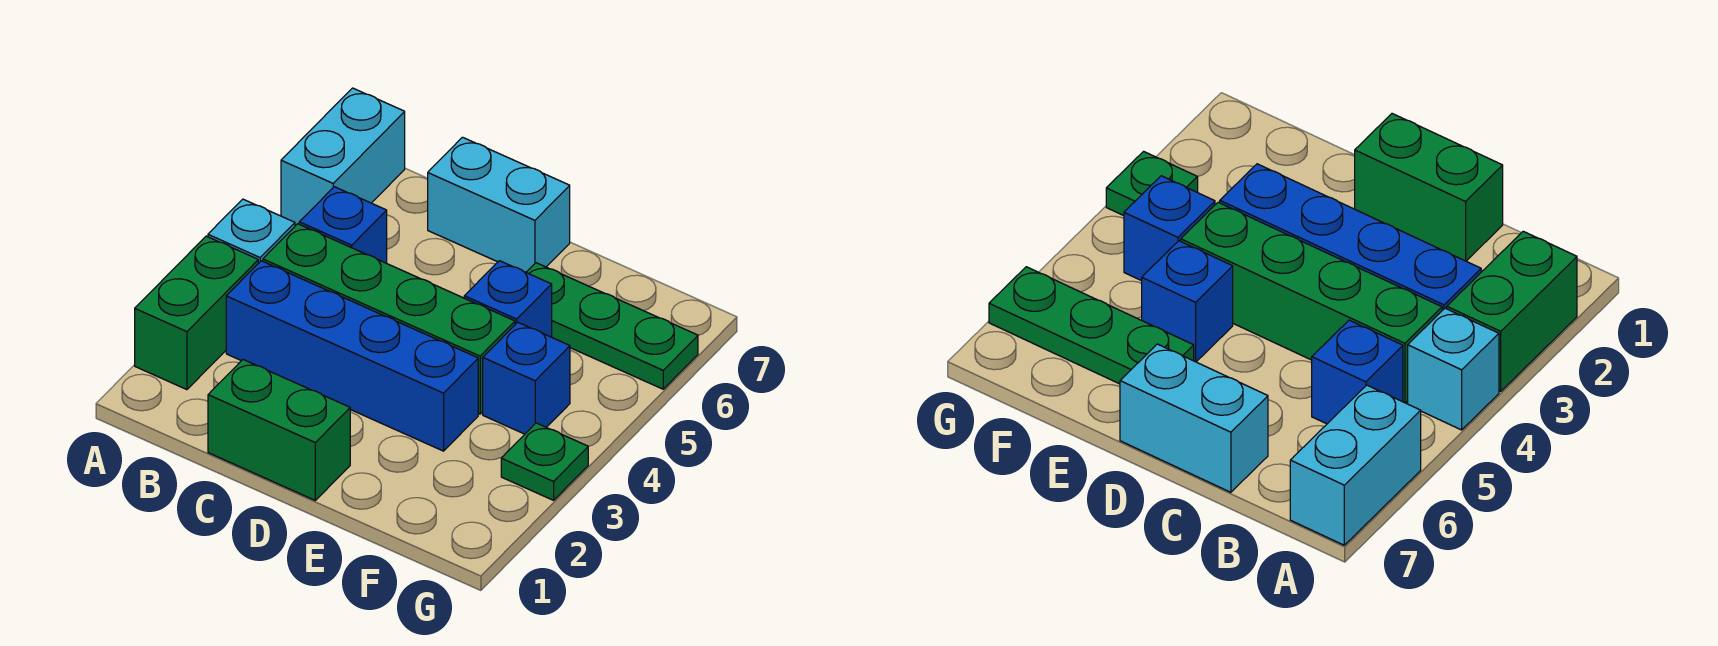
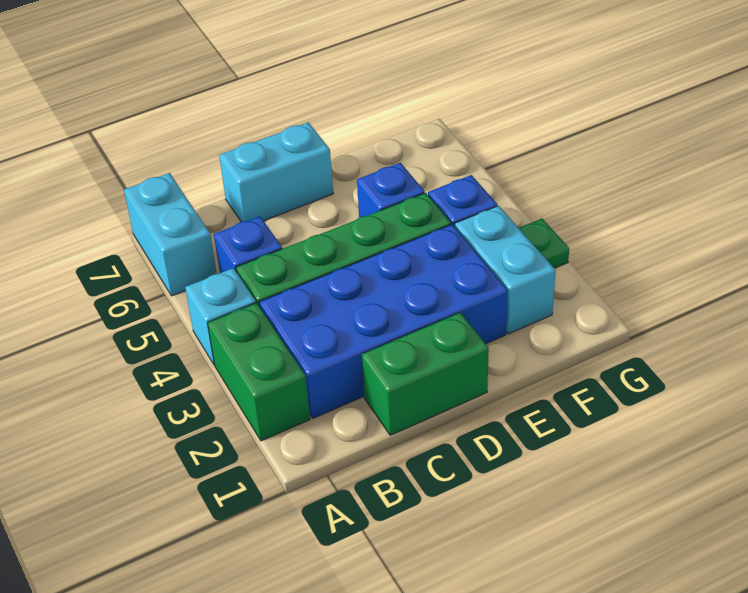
blue brick B3:E3 level 1 -> blue brick B2:E3 level 1
green plate E6:G6 level 1 -> none
none -> cyan brick F2:F3 level 1

